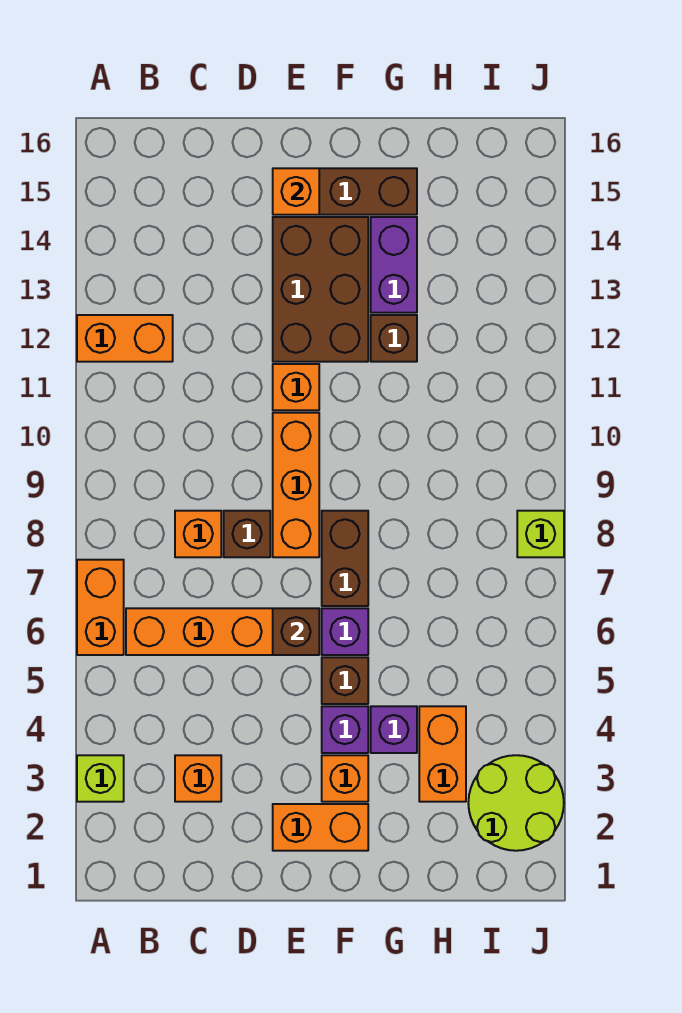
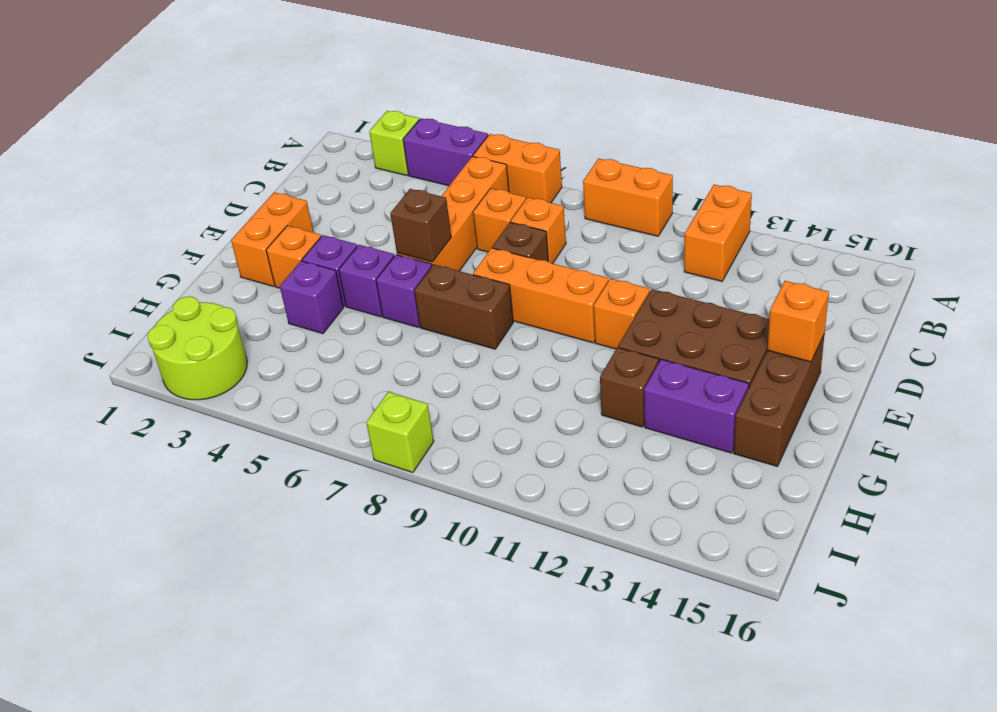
none -> purple brick A4:A5 level 1
orange brick C3 level 1 -> orange brick C7 level 1
brown brick F5 level 1 -> purple brick F5 level 1
orange brick H3:H4 level 1 -> orange brick A9:A10 level 1

